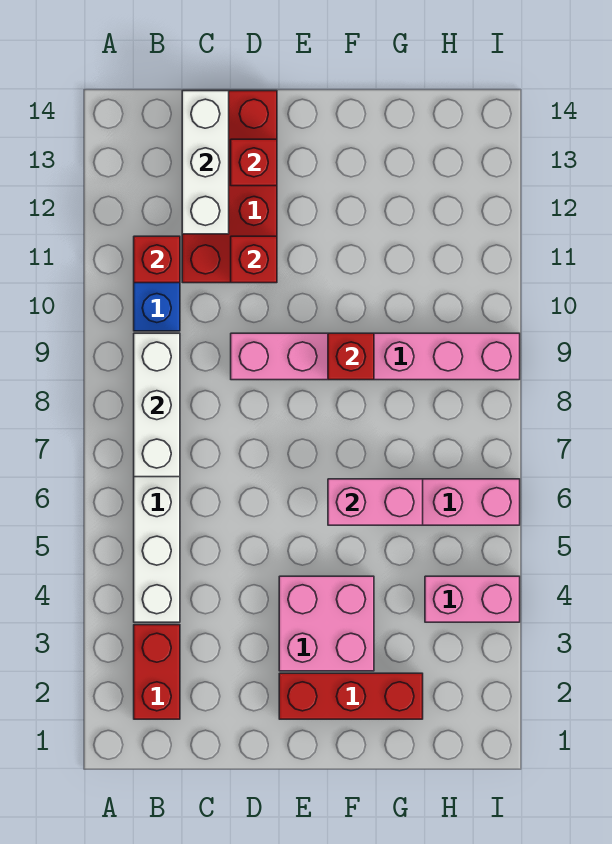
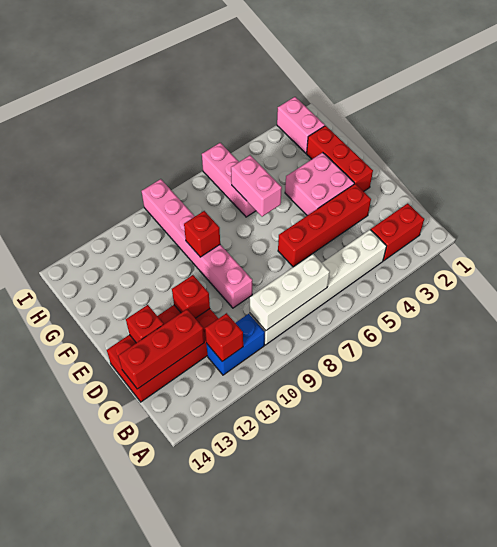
white brick C12:C14 level 2 -> red brick C12:C14 level 2
none -> red brick D3:D6 level 1
pink brick H4:I4 level 1 -> pink brick H2:I2 level 1

